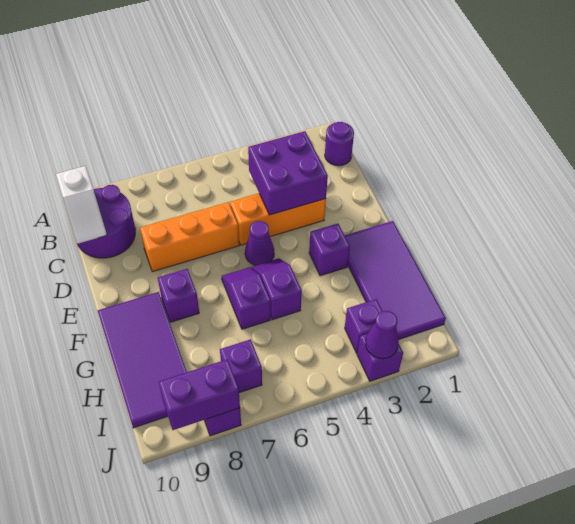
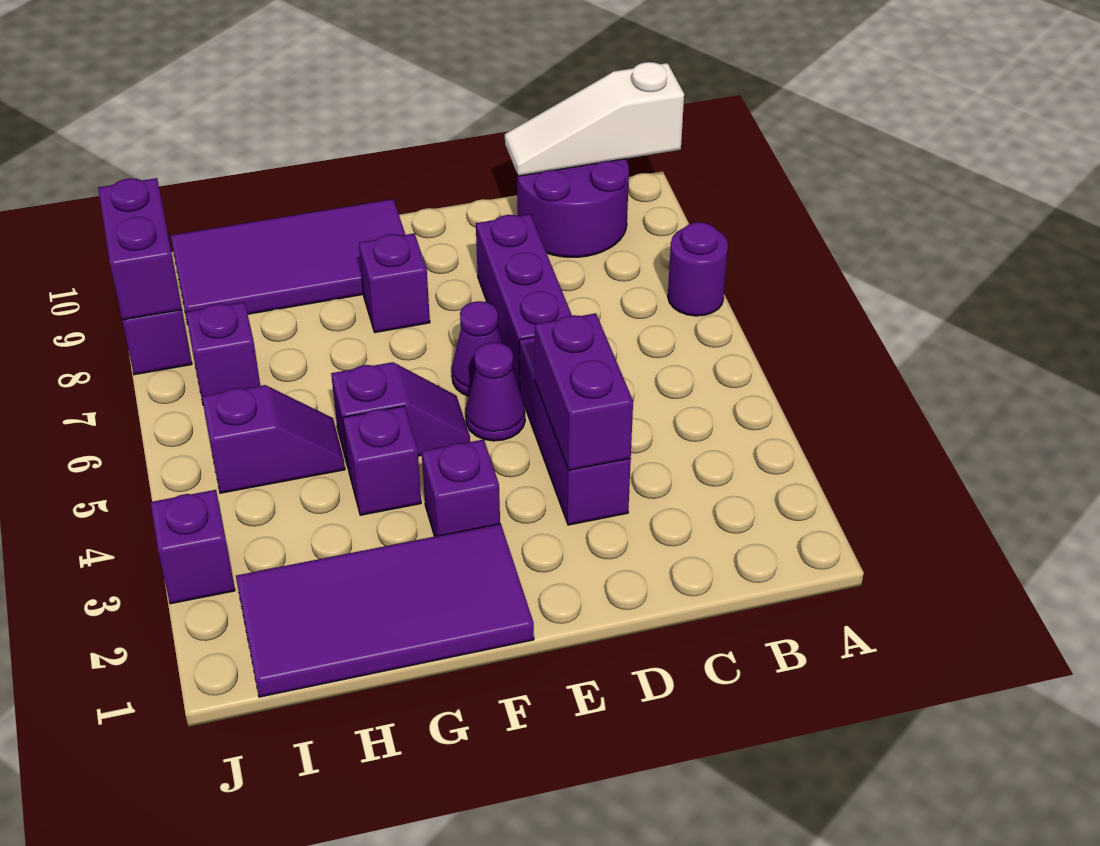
purple round brick B1 level 1 -> purple round brick A7 level 1
white slope B10:C10 level 2 top B -> white slope A10:C10 level 2 top A
purple brick C3:D4 level 2 -> purple brick D3:D4 level 2
orange brick D3:D5 level 1 -> purple brick D3:D5 level 1
orange brick D6:D8 level 1 -> purple brick D6:D8 level 1
purple slope F6:G6 level 1 top G -> purple slope H5:I5 level 1 top I
purple brick I3 level 1 -> purple brick G4 level 1
purple cone J3 level 2 -> purple cone E6 level 1

